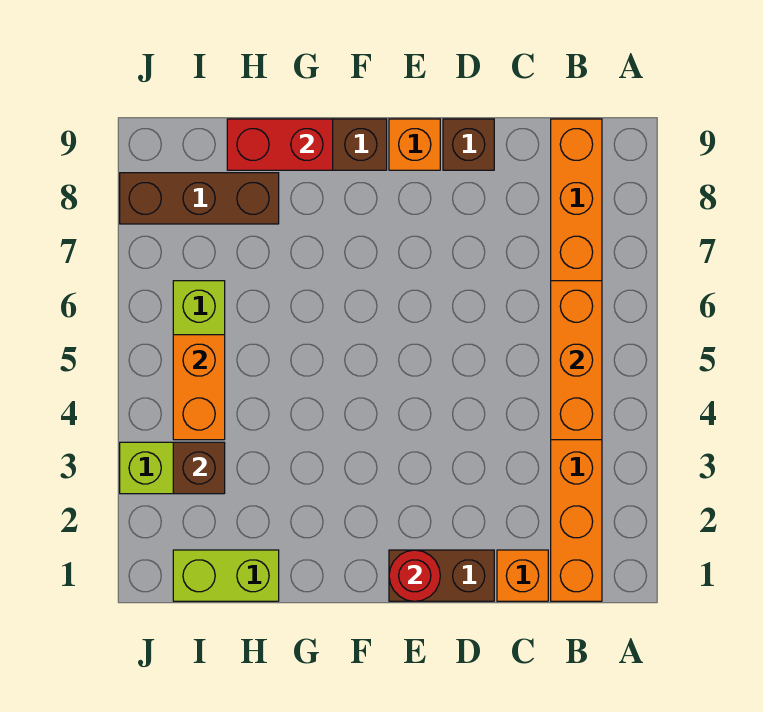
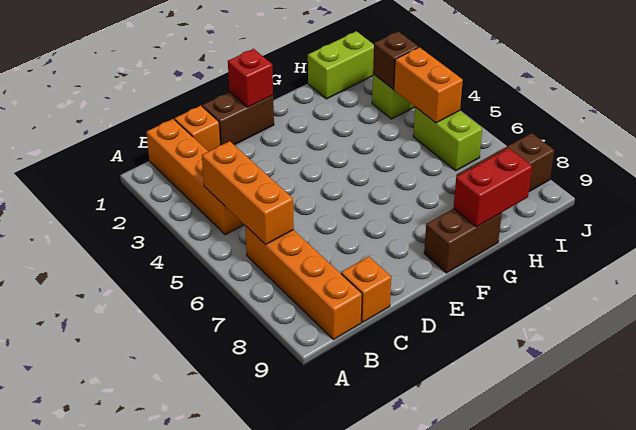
brown brick D9 level 1 -> none
red round brick E1 level 2 -> red brick E1 level 2
orange brick E9 level 1 -> orange brick C9 level 1

